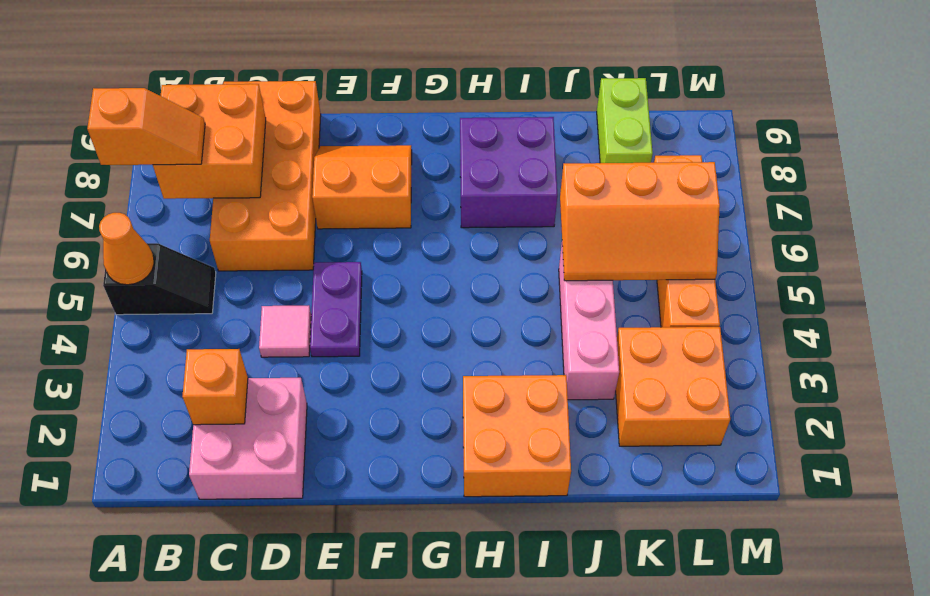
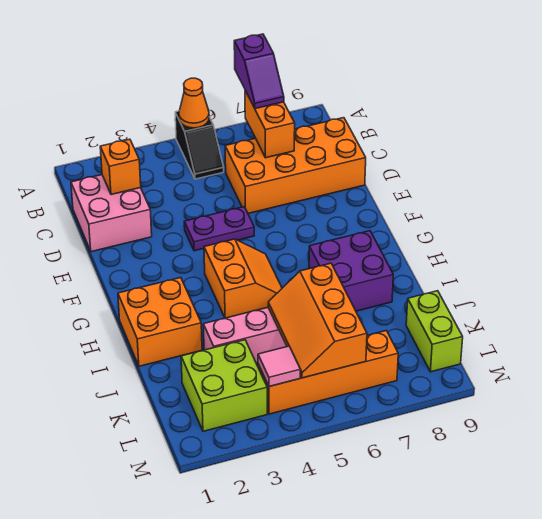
orange slope A7:B7 level 3 top A -> purple slope A7:B7 level 3 top A
orange brick B7:C8 level 2 -> orange brick B7:C7 level 2
pink tile D4 level 1 -> pink tile L4 level 2
orange slope E7:F8 level 1 top 7 -> orange slope G4:H5 level 1 top 4
orange brick K2:L3 level 1 -> lime brick K2:L3 level 1
lime brick K8:K9 level 1 -> lime brick K9:L9 level 1

